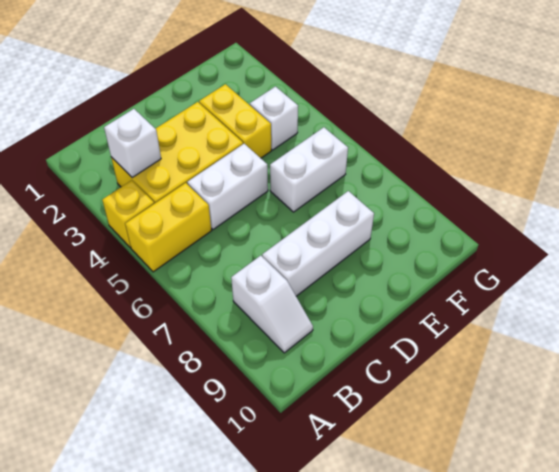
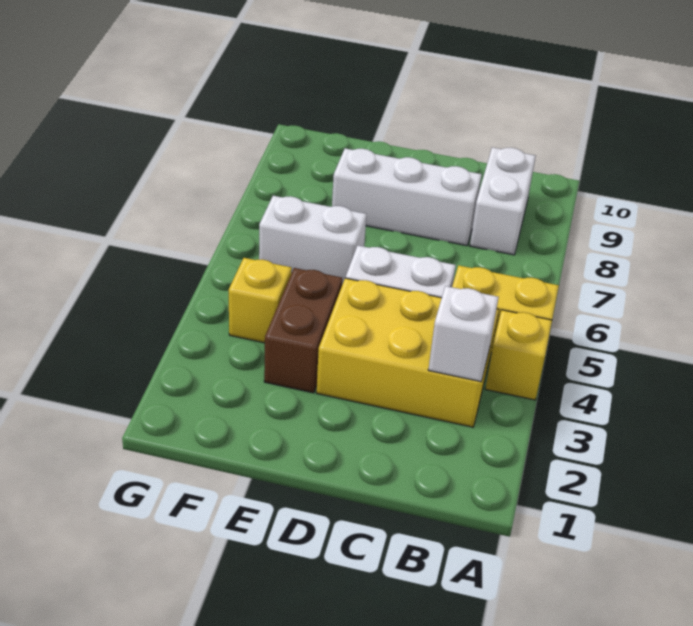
white slope B8:B9 level 1 top 8 -> white brick B8:B9 level 1
yellow brick E3:E4 level 1 -> brown brick E3:E4 level 1
white brick F4 level 1 -> yellow brick F4 level 1

